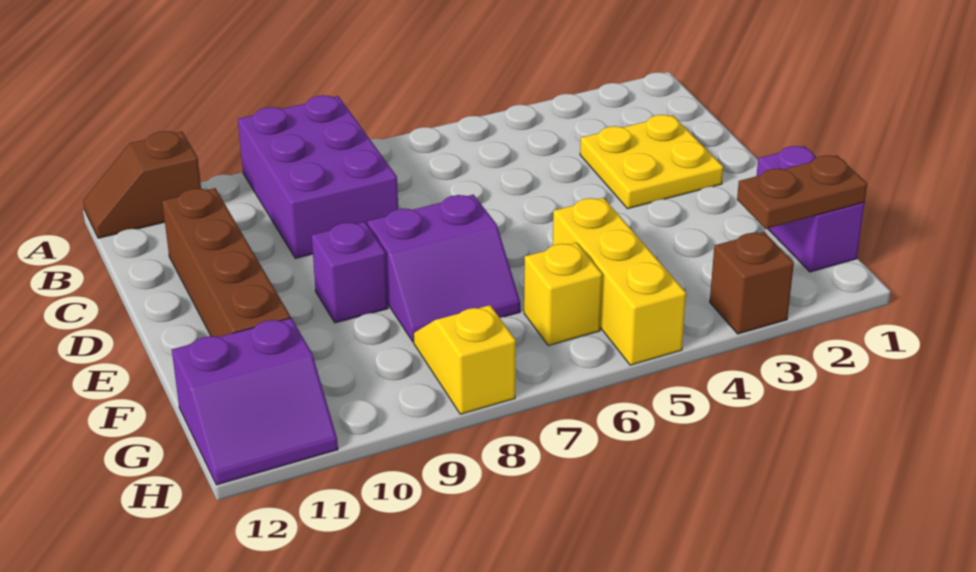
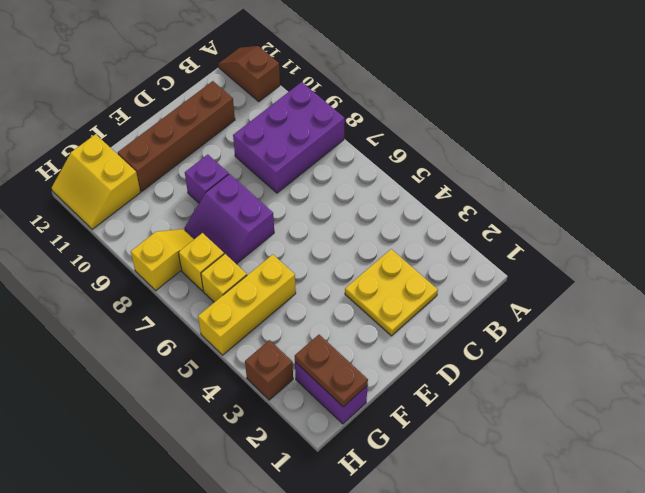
purple brick F1:G1 level 1 -> purple brick G1:G2 level 1
none -> yellow brick G7 level 1
purple slope G11:H12 level 1 top G -> yellow slope G11:H12 level 1 top G

